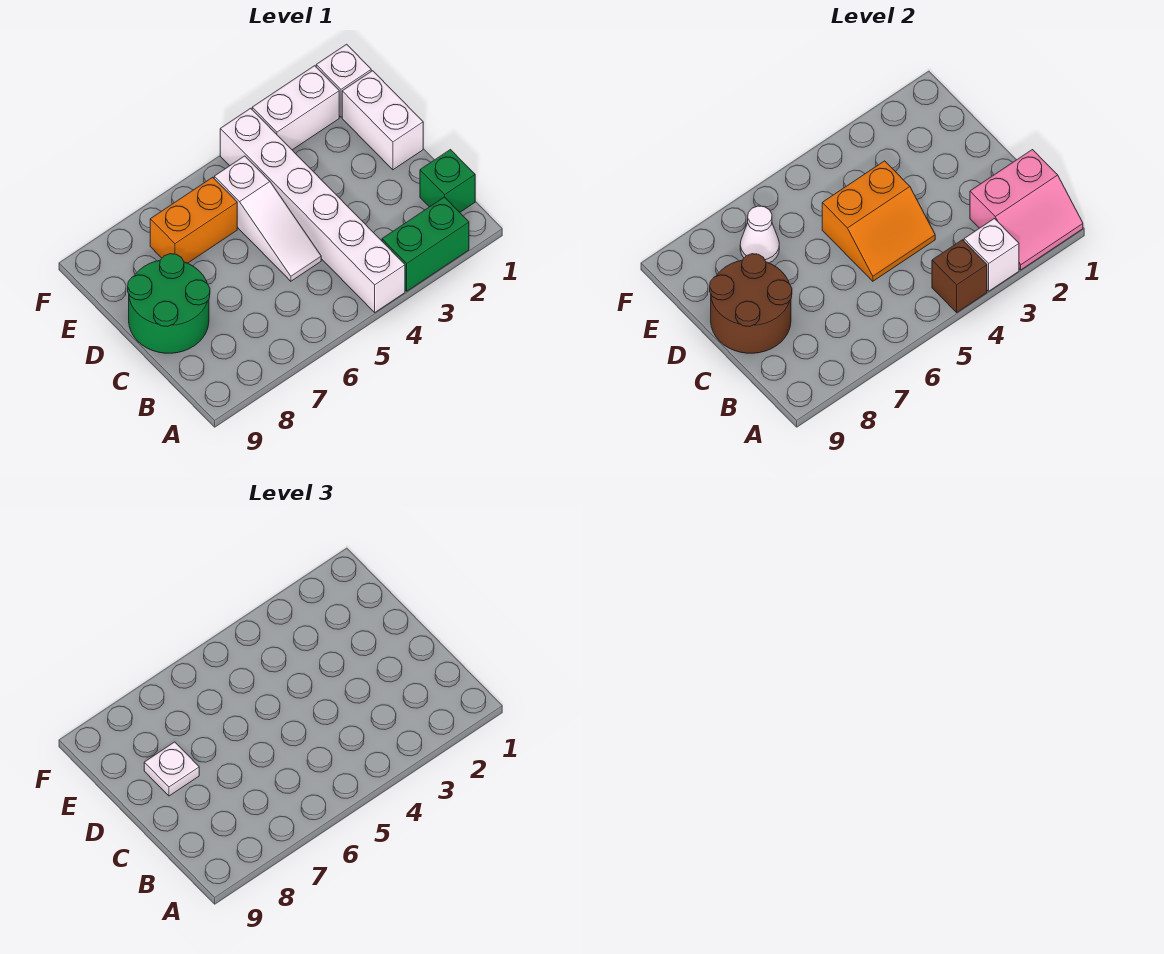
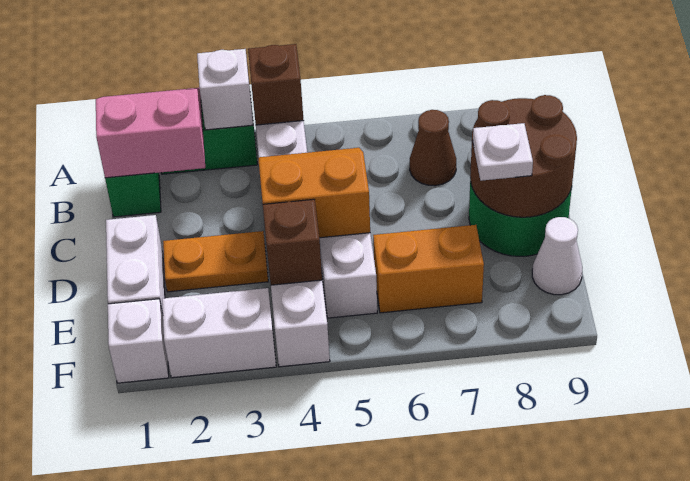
none -> brown cone B7 level 1
none -> orange plate D2:D3 level 1
none -> brown brick E4 level 2
white cone E7 level 2 -> white cone E9 level 1

